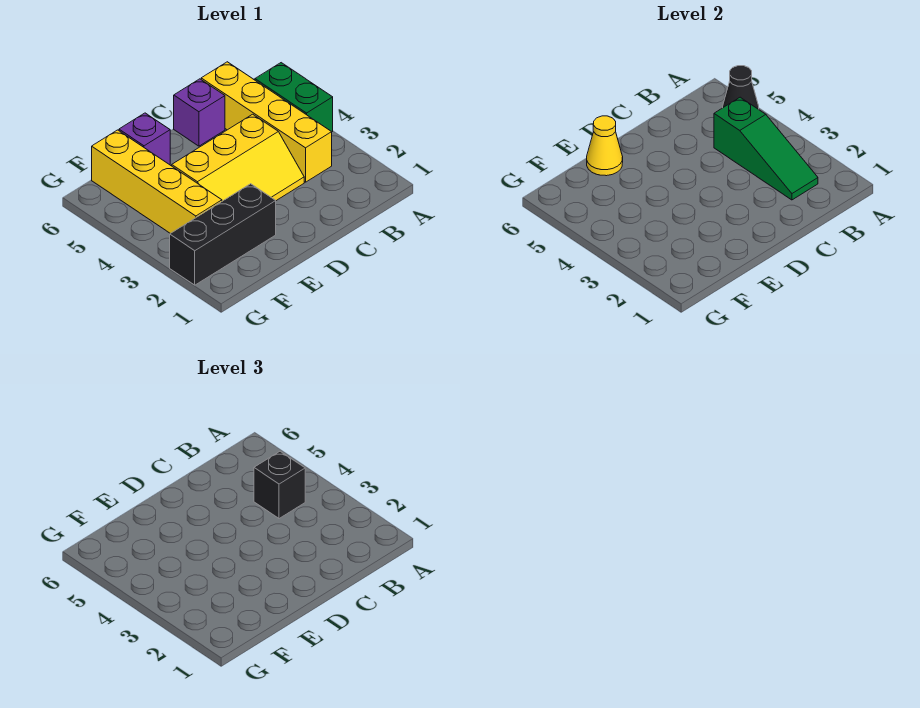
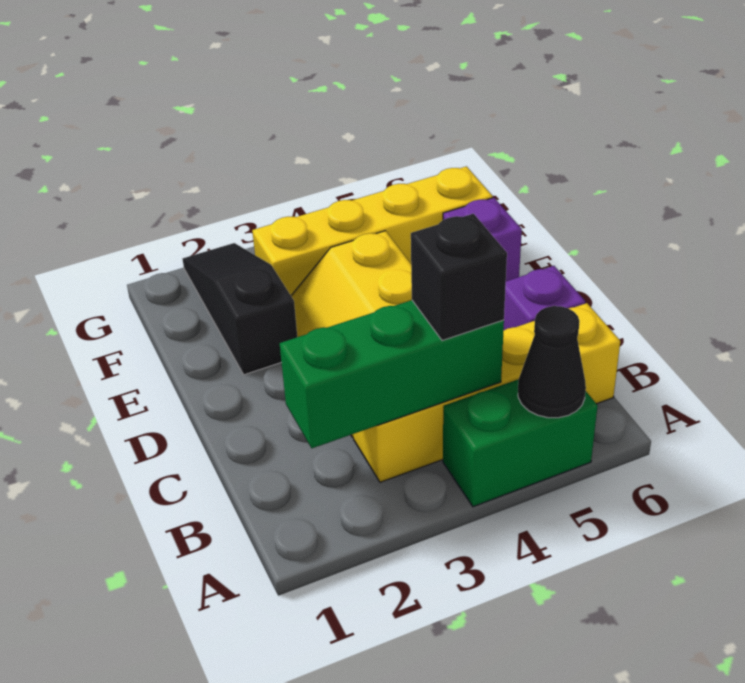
green slope B2:B4 level 2 top 4 -> green brick B2:B4 level 2
black brick E2:G2 level 1 -> black slope E2:G2 level 1 top E
yellow cone E6 level 2 -> none

